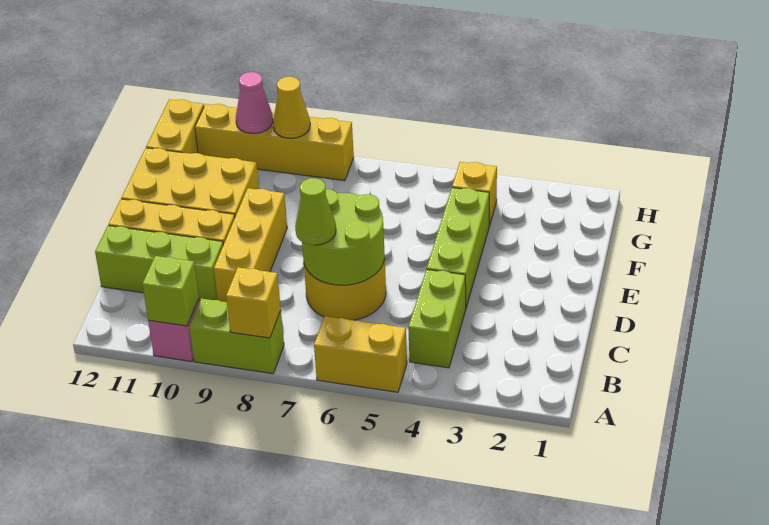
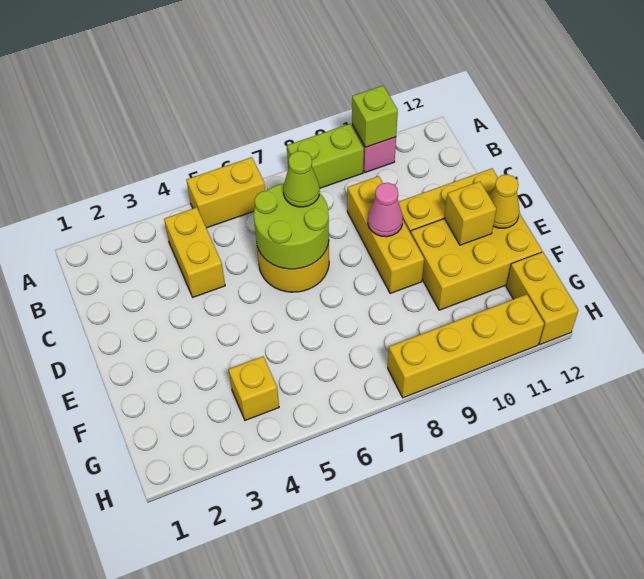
yellow brick A8 level 2 -> yellow brick E11 level 2
lime brick B4:C4 level 1 -> yellow brick B4:C4 level 1
lime brick C10:C12 level 1 -> none
lime brick D4:F4 level 1 -> none
yellow cone H9 level 2 -> yellow cone E12 level 2
pink cone H10 level 2 -> pink cone D9 level 2

